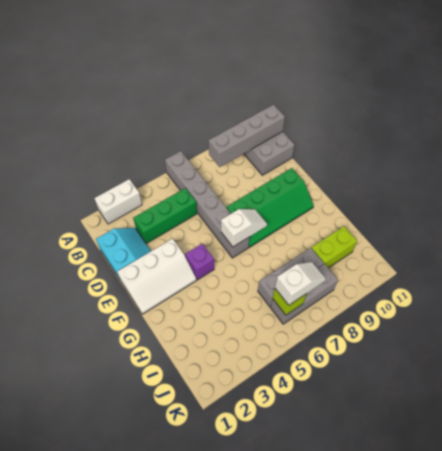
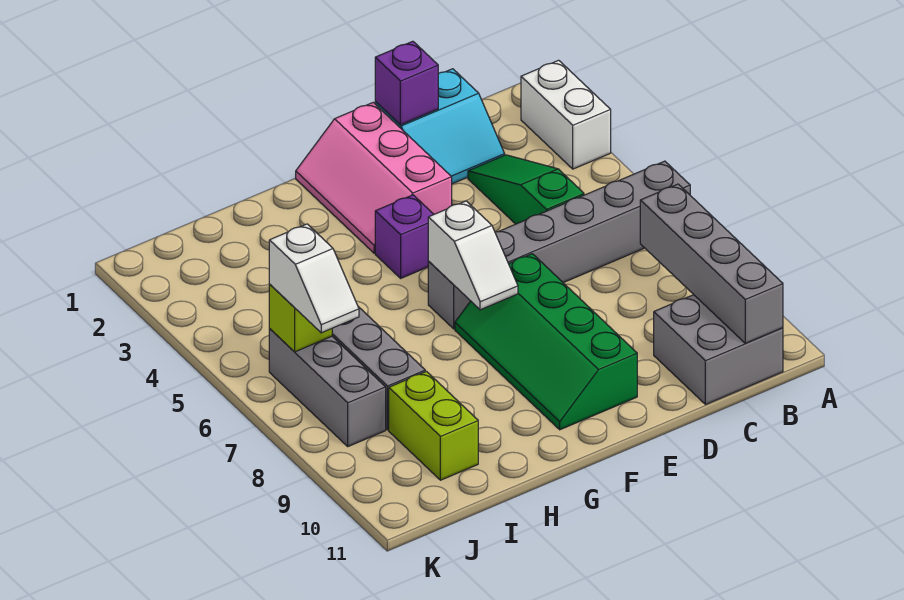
green brick C3:C5 level 1 -> green slope C3:C5 level 1 top 5
none -> purple brick D1 level 2
white slope E1:F3 level 1 top E -> pink slope E1:F3 level 1 top E

